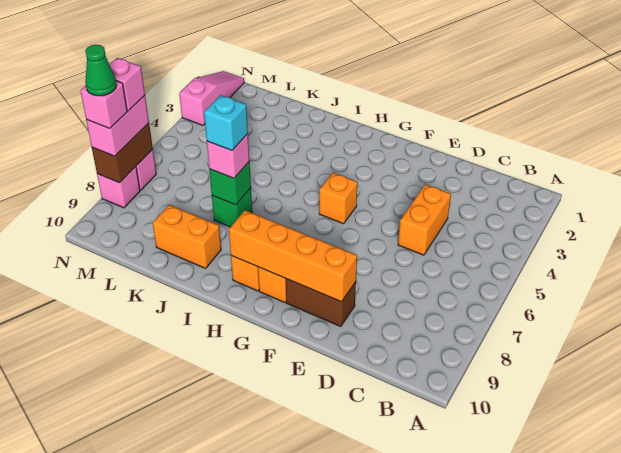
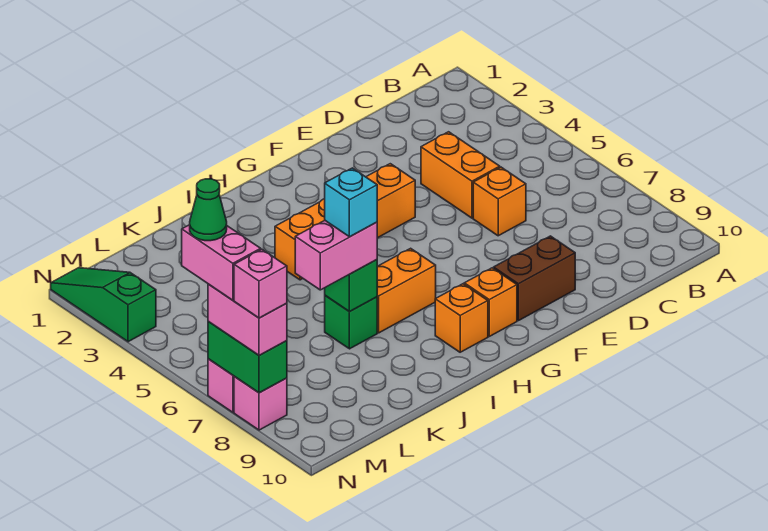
orange brick E9:H9 level 2 -> orange brick F4:I4 level 1
orange brick G5 level 1 -> orange brick D6 level 1
pink brick J7 level 3 -> pink brick J7:K7 level 3
orange brick J9:K9 level 1 -> orange brick H7:I7 level 1
pink slope N1:N3 level 1 top 3 -> green slope N1:N3 level 1 top 3
brown brick N7:N8 level 2 -> green brick N7:N8 level 2
pink brick N7 level 4 -> pink brick N6:N7 level 4
green cone N8 level 5 -> green cone N6 level 5

